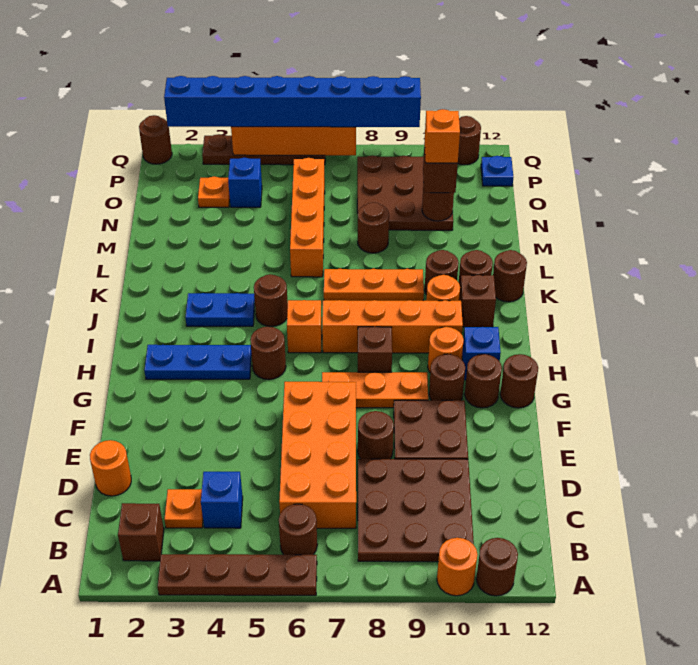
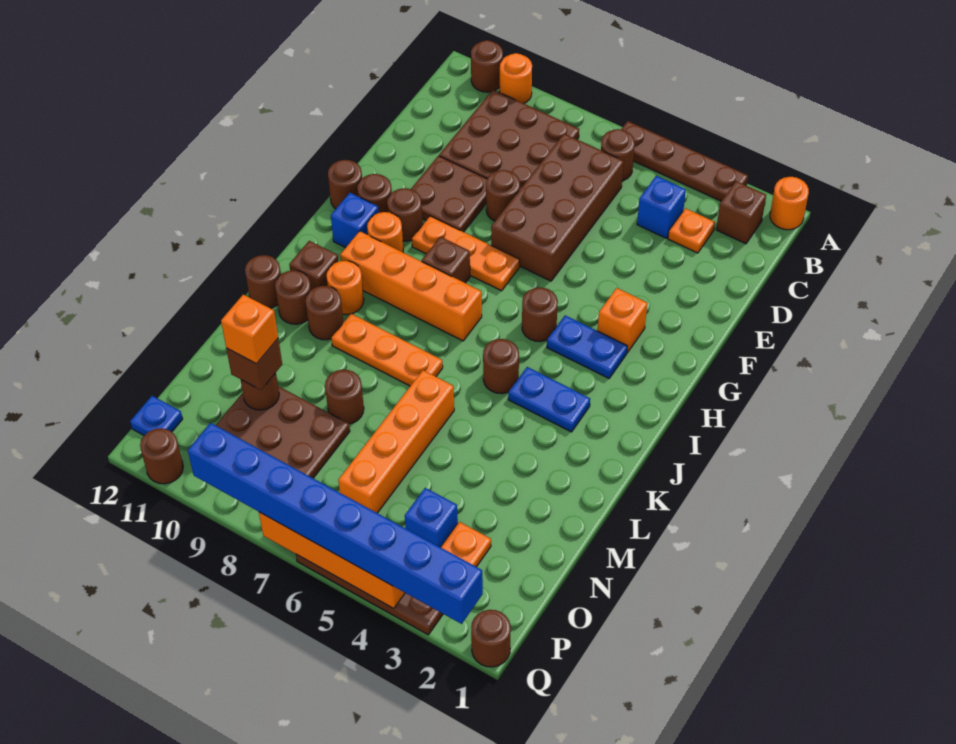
orange brick C6:F7 level 1 -> brown brick C6:F7 level 1
orange round brick D1 level 1 -> orange round brick A1 level 1
blue plate H2:H4 level 1 -> blue plate H3:H4 level 1
orange brick I6 level 1 -> orange brick G3 level 1

